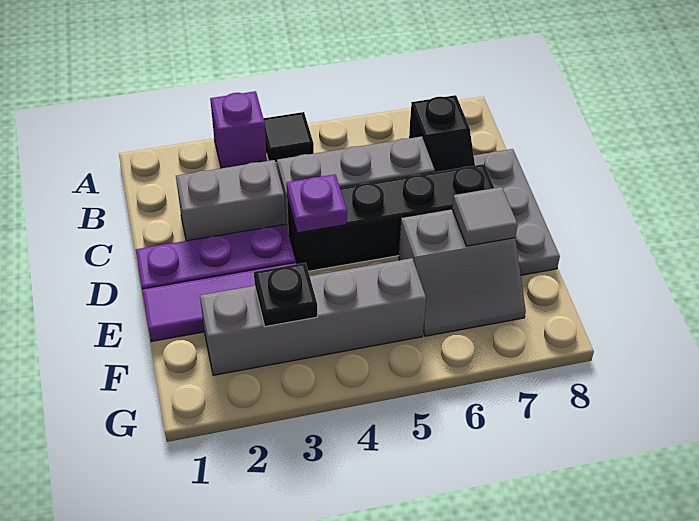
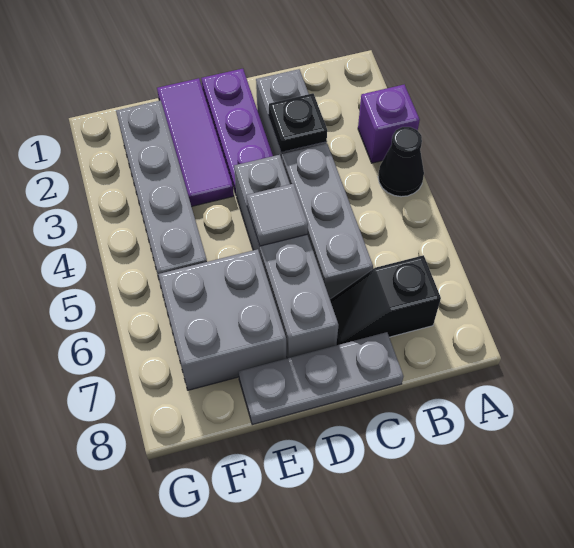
black tile A4 level 1 -> black cone A4 level 1
black brick D4:D7 level 1 -> grey brick D4:D7 level 1
purple plate D4 level 2 -> none
grey slope E6:F7 level 1 top E -> grey brick E6:F7 level 1
grey tile E7 level 2 -> grey tile D5 level 2
black plate F3 level 2 -> black plate C3 level 2

